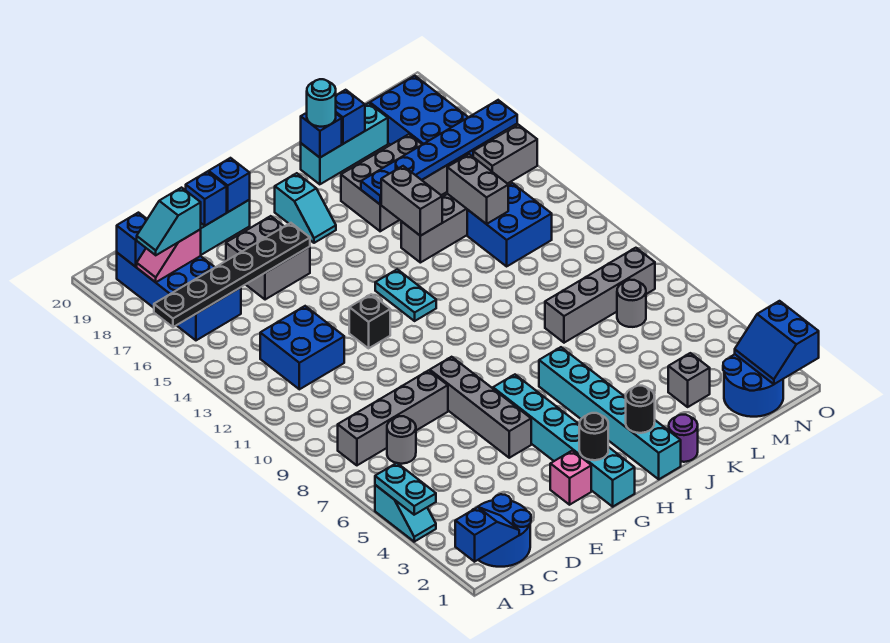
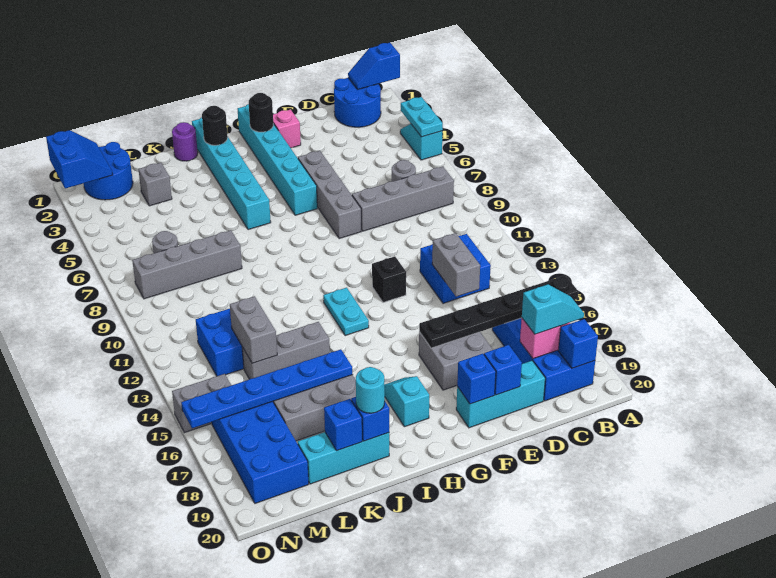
grey brick J14:J15 level 2 -> grey brick D13:D14 level 2

